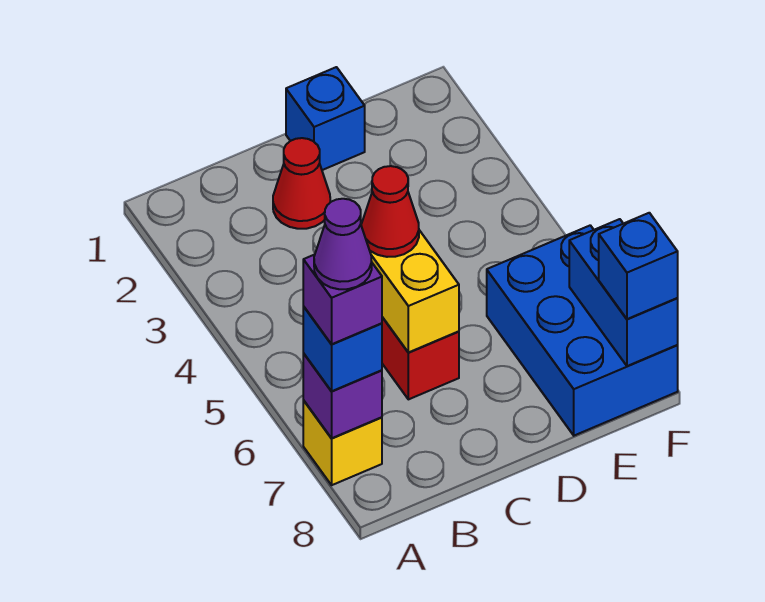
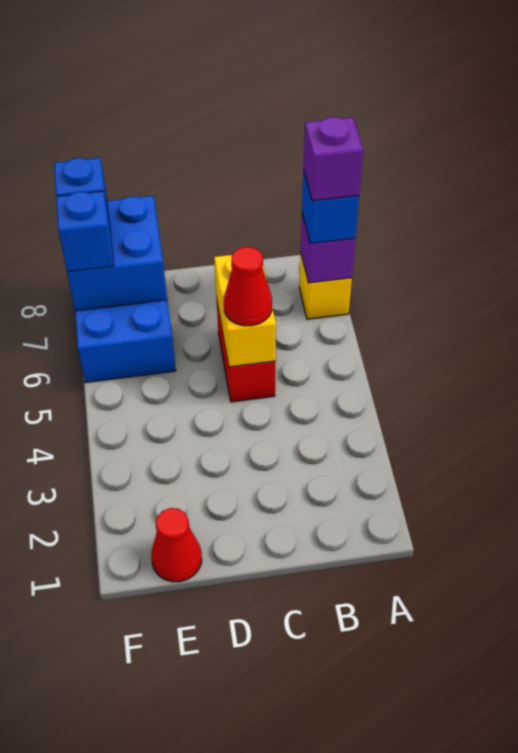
purple cone A7 level 5 -> none
red cone C2 level 1 -> red cone E1 level 1
blue brick D1 level 1 -> blue brick F7 level 3
blue brick F7:F8 level 2 -> blue brick E7:F8 level 2

